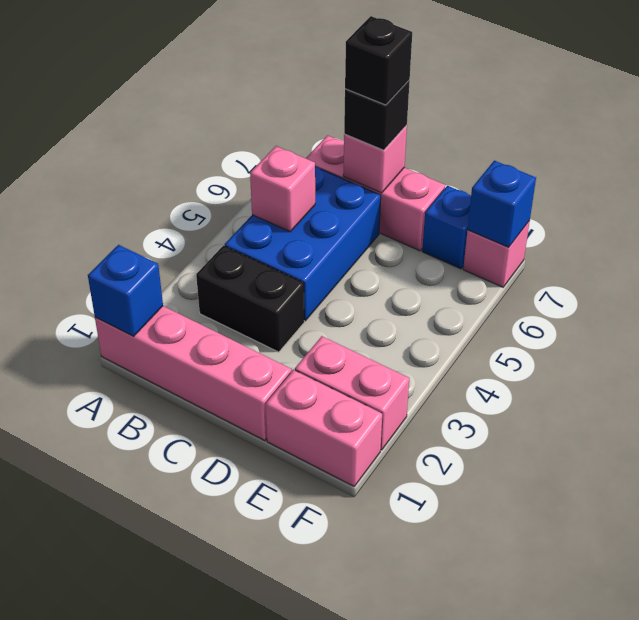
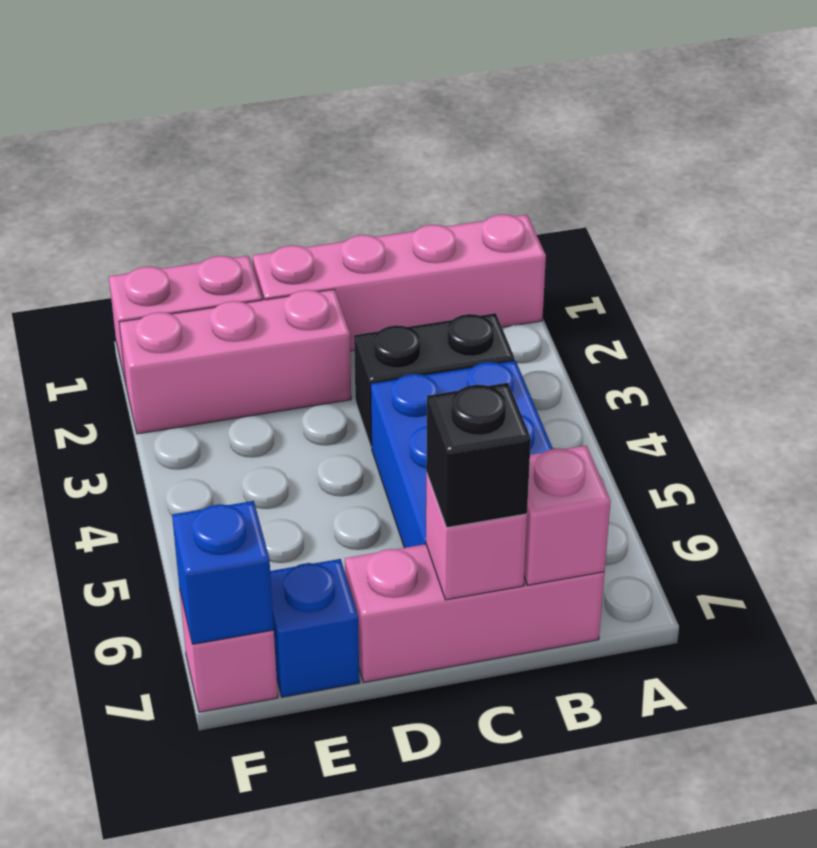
blue brick A1 level 2 -> none
pink brick B5 level 2 -> pink brick B7 level 2
black brick C7 level 4 -> none
pink brick E2:F2 level 1 -> pink brick D2:F2 level 1

